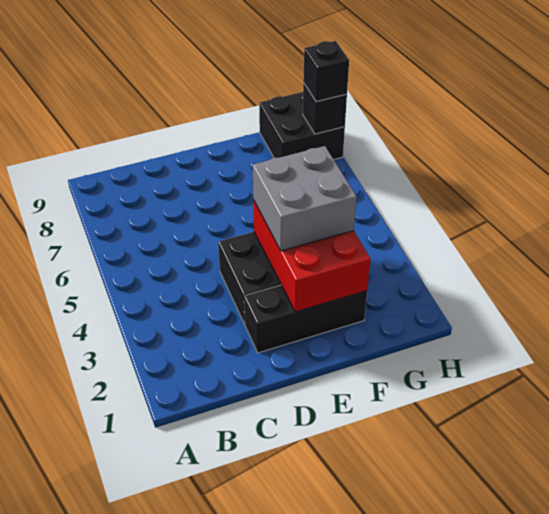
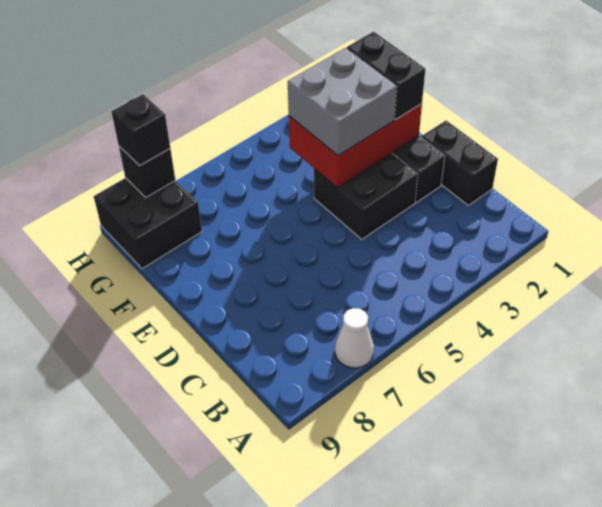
none -> white cone A7 level 1
none -> black brick C1:D1 level 1
none -> black brick E2:F2 level 3

